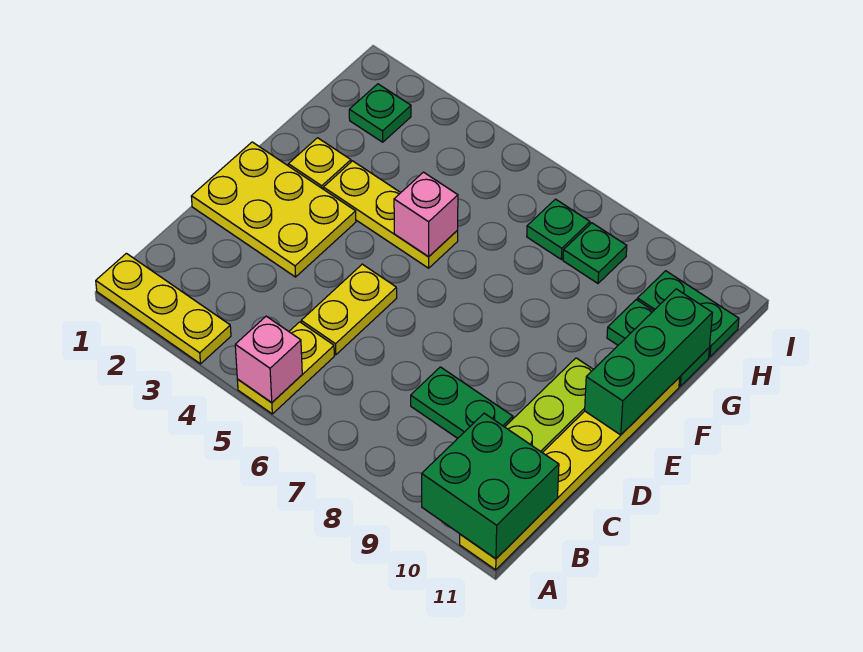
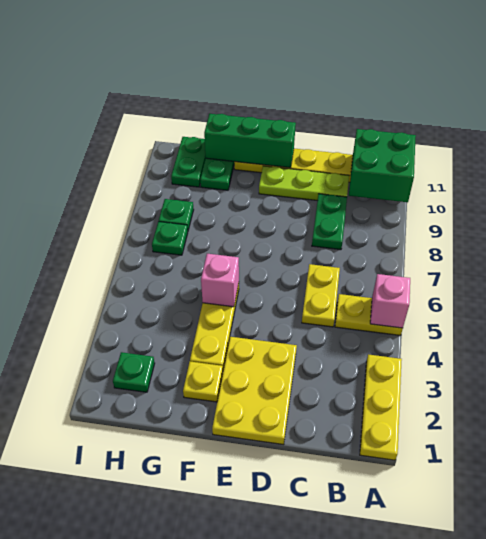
yellow plate C5:D5 level 1 -> yellow plate C5:C6 level 1

